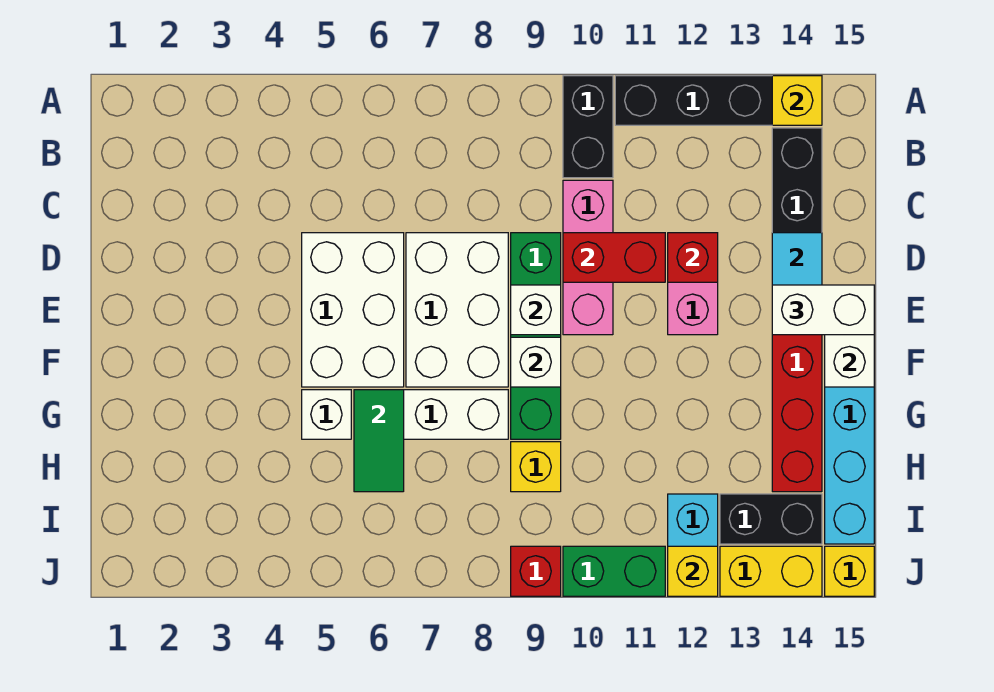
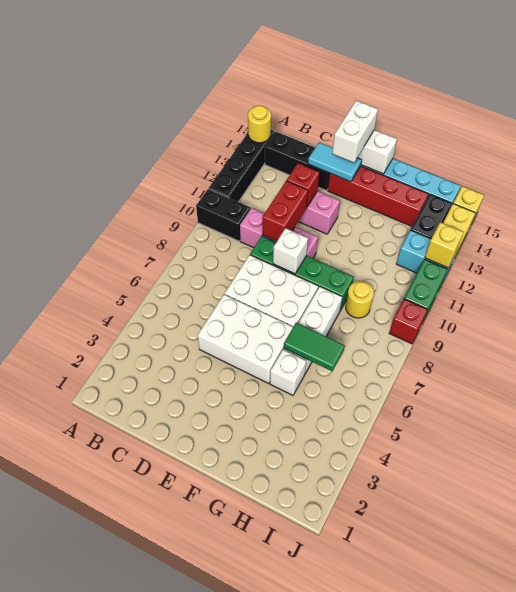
yellow brick A14 level 2 -> yellow round brick A14 level 2
white brick F9 level 2 -> none
yellow brick H9 level 1 -> yellow round brick H9 level 1

